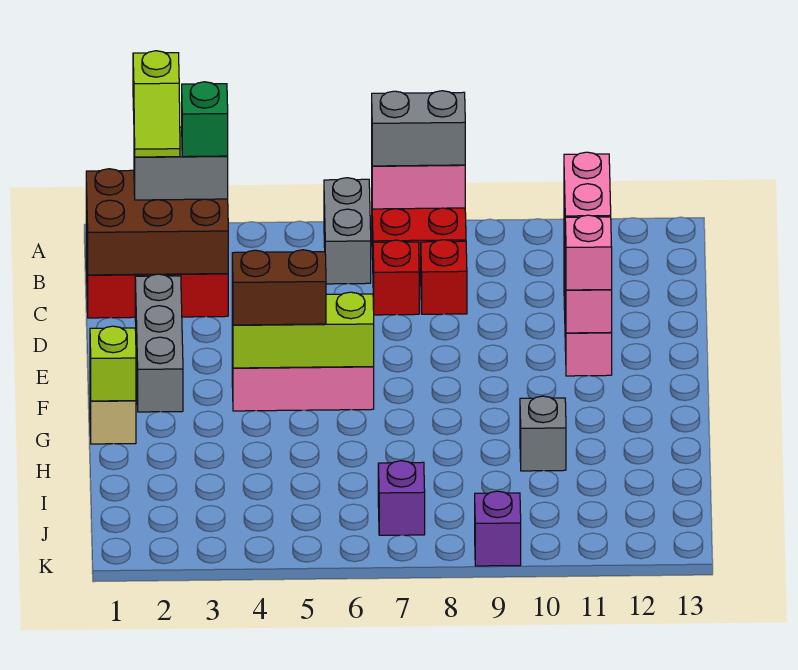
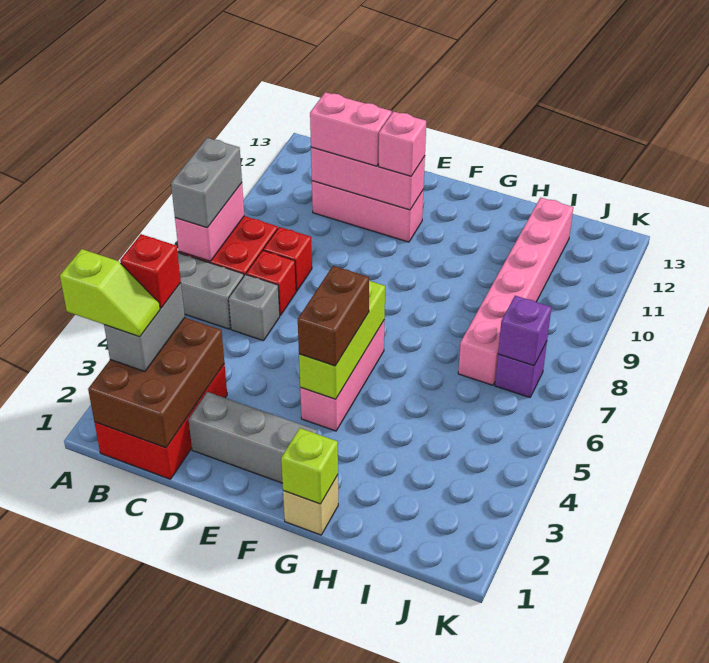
green brick B3 level 4 -> red brick B3 level 4
grey brick H10 level 1 -> grey brick C6 level 1
none -> pink brick I7:I12 level 1
purple brick K9 level 1 -> purple brick J7 level 2

